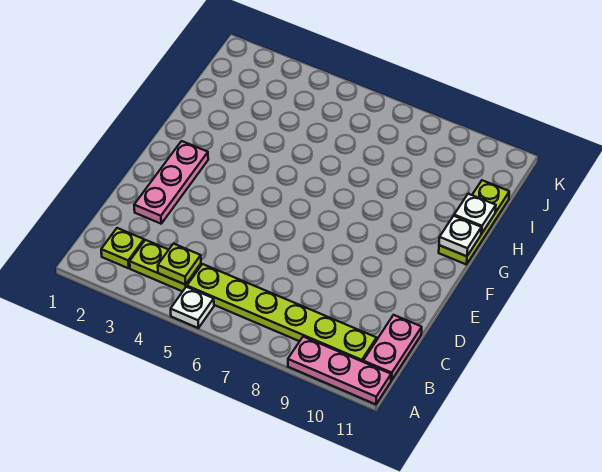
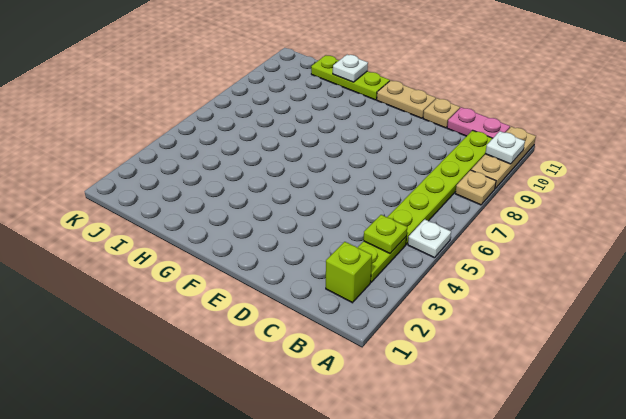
none -> tan plate A8 level 1
pink plate A9:A11 level 1 -> tan plate A9:A11 level 1
lime plate B2 level 1 -> lime brick B2 level 1
pink plate D2:F2 level 1 -> none
none -> tan plate D11 level 1
none -> tan plate E11:F11 level 1
white plate G11 level 2 -> white plate A10 level 2

